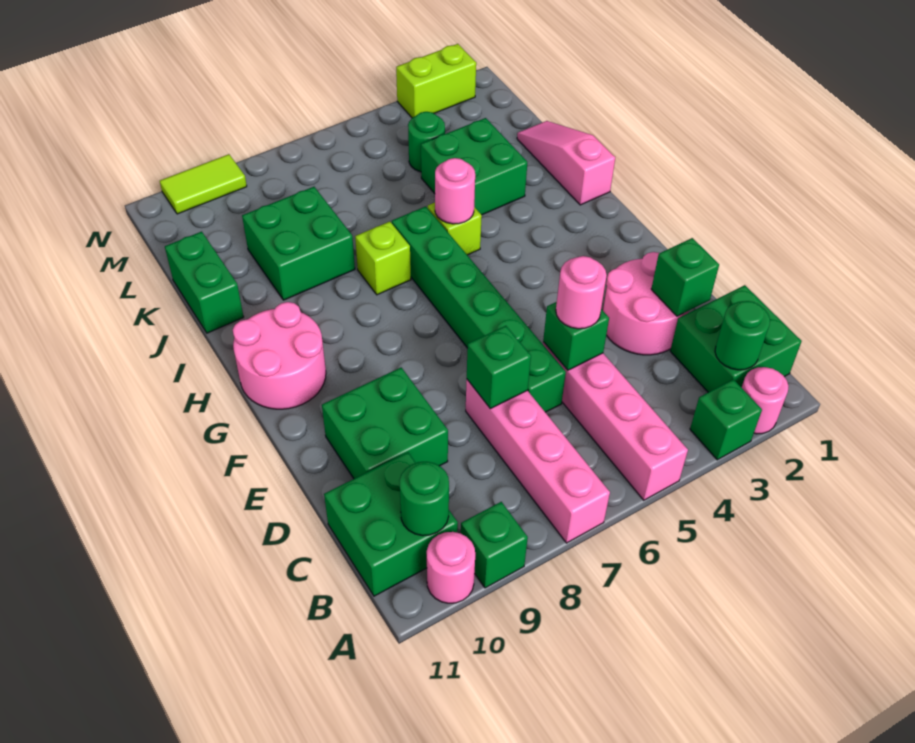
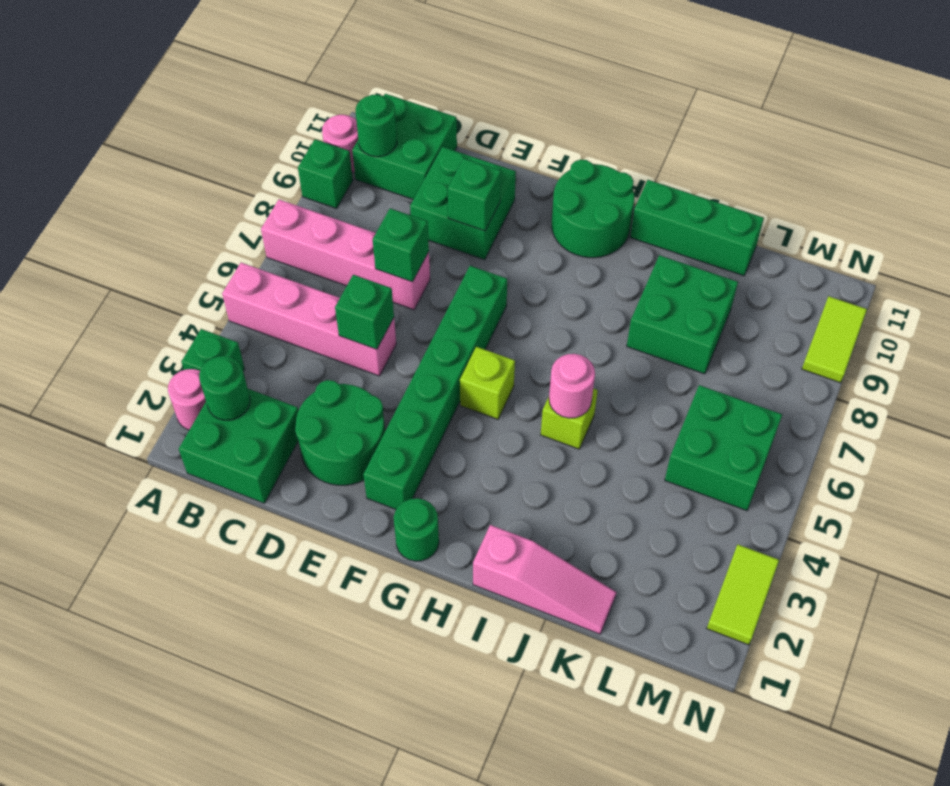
pink round brick D2:E3 level 1 -> green round brick D2:E3 level 1
green brick D2 level 2 -> green brick E9 level 2
pink round brick D5 level 3 -> none
green brick D6:I6 level 1 -> green brick F2:F7 level 1
pink round brick G10:H11 level 1 -> green round brick G10:H11 level 1
lime brick I7 level 1 -> lime brick G5 level 1
green brick J3:K4 level 1 -> green brick L5:M6 level 1
green brick J11:K11 level 1 -> green brick I11:K11 level 1
green round brick L4 level 1 -> green round brick G1 level 1
lime brick N2:N3 level 1 -> lime tile N2:N3 level 1

